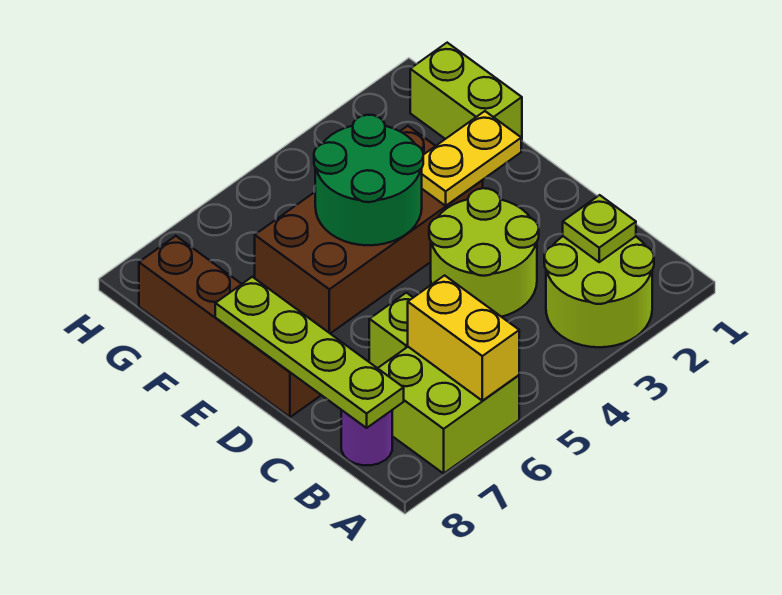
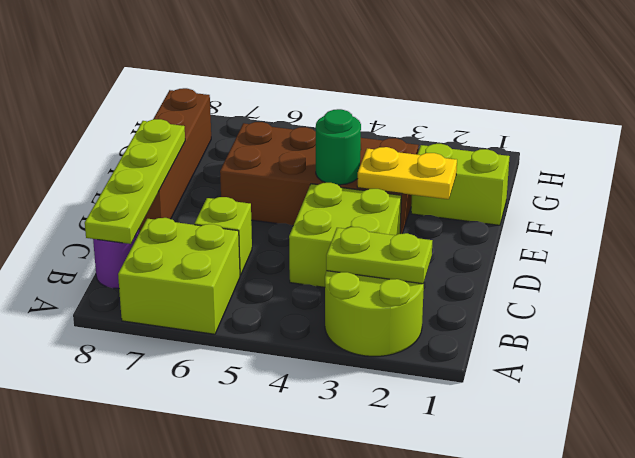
yellow brick A6:B6 level 2 -> none
lime plate B2 level 2 -> lime plate B2:B3 level 2
lime round brick C3:D4 level 1 -> lime brick C3:D4 level 1
green round brick E4:F5 level 2 -> green round brick E4 level 2
lime brick F1:G1 level 1 -> lime brick F1:F2 level 1

